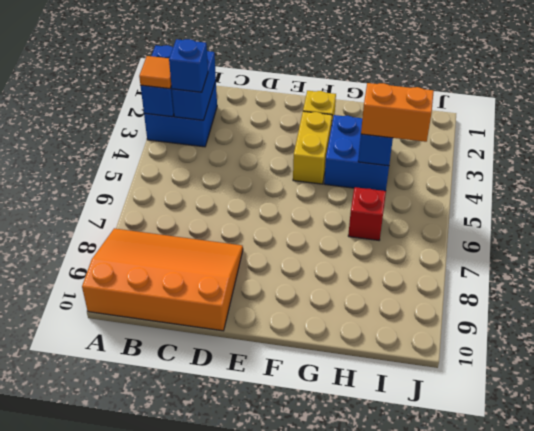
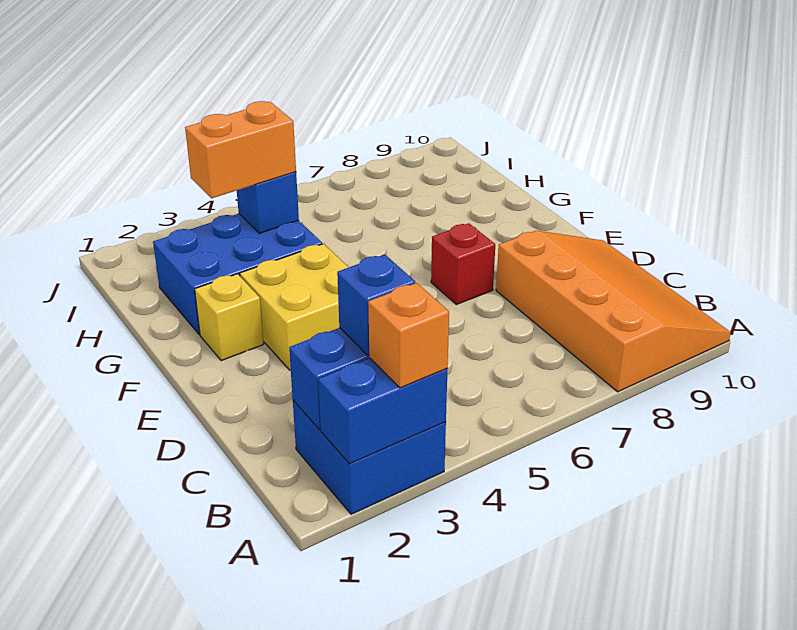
orange tile A3 level 3 -> orange brick A3 level 3
orange slope A8:D10 level 1 top 10 -> orange slope A8:D10 level 1 top 8
yellow brick F3:F4 level 1 -> yellow brick E3:F4 level 1
blue brick G3:H4 level 1 -> blue brick G2:H4 level 1
orange brick H4:I4 level 3 -> orange brick H3:H4 level 3
red brick H6 level 1 -> red brick E7 level 1

